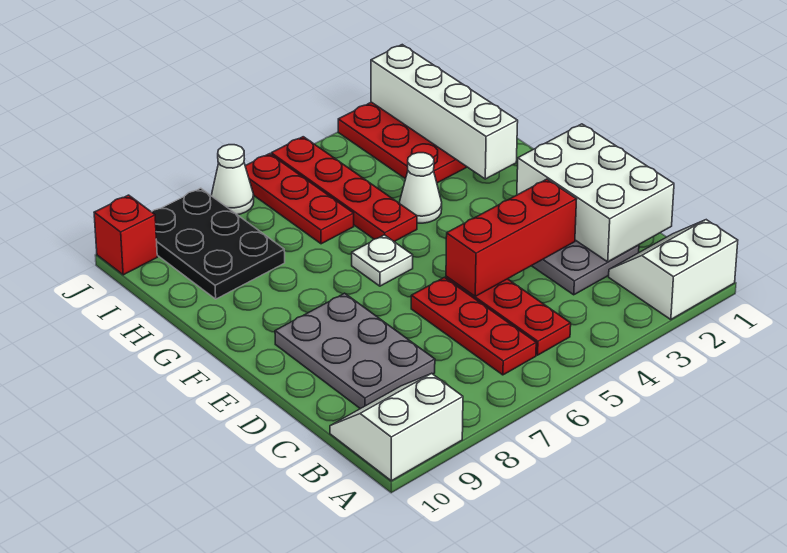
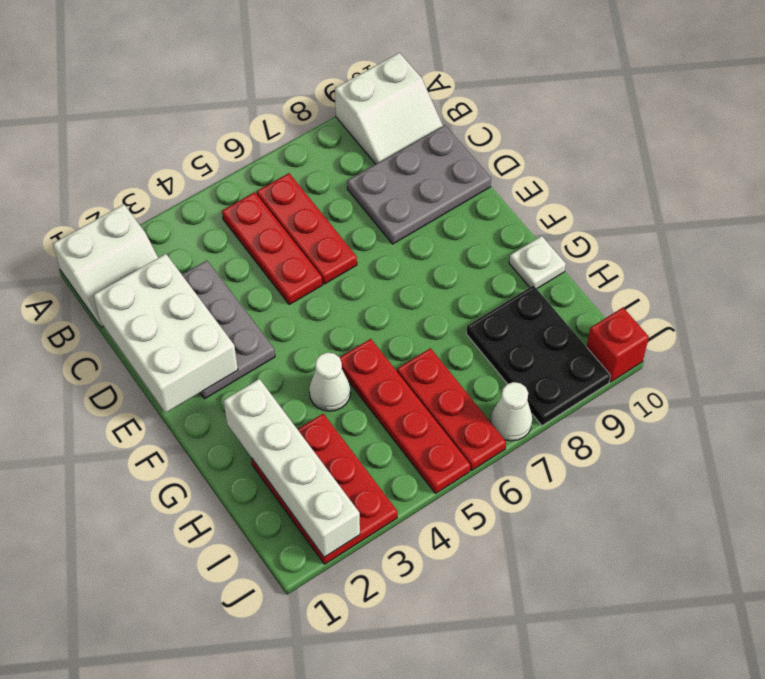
grey plate C8:E9 level 1 -> grey plate C8:D10 level 1
red brick D3:D5 level 2 -> none
white plate F6 level 1 -> white plate G10 level 1

